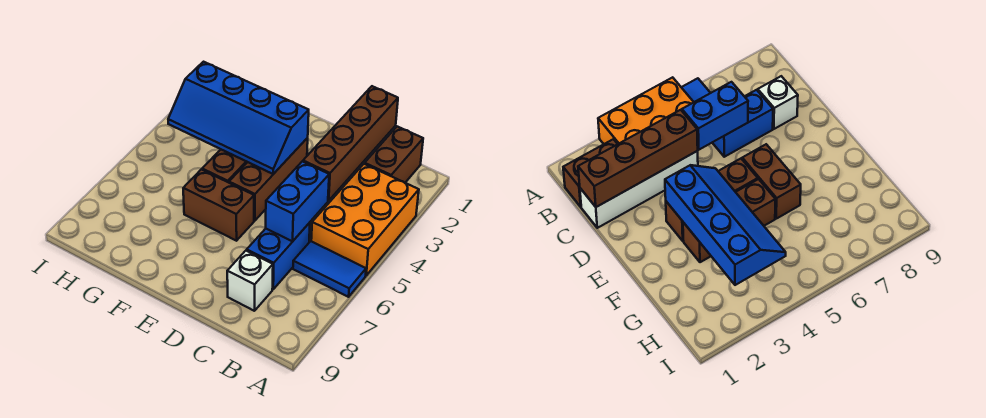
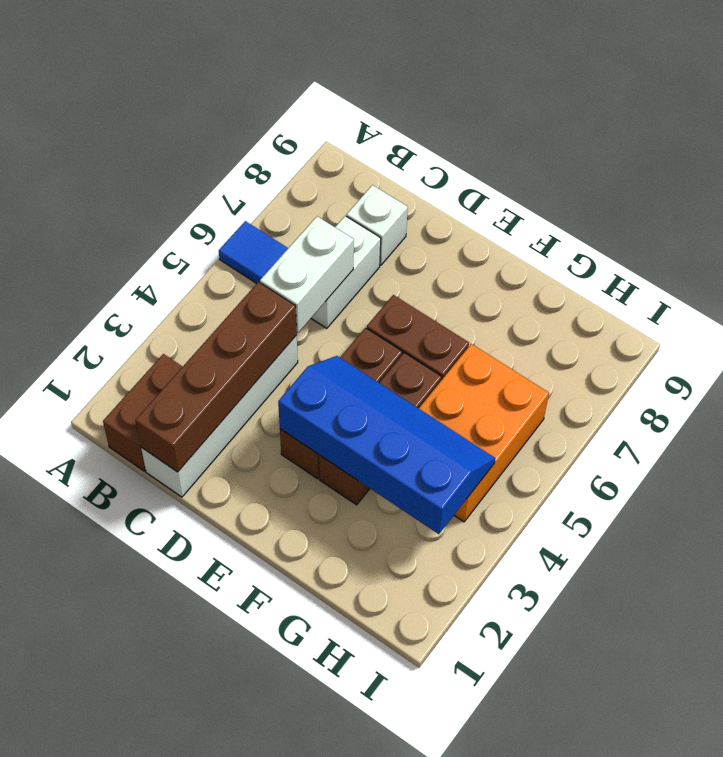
orange brick A3:B5 level 1 -> orange brick G4:H6 level 1
blue brick C5:C6 level 2 -> white brick C5:C6 level 2
blue brick C6:C7 level 1 -> white brick C6:C7 level 1

